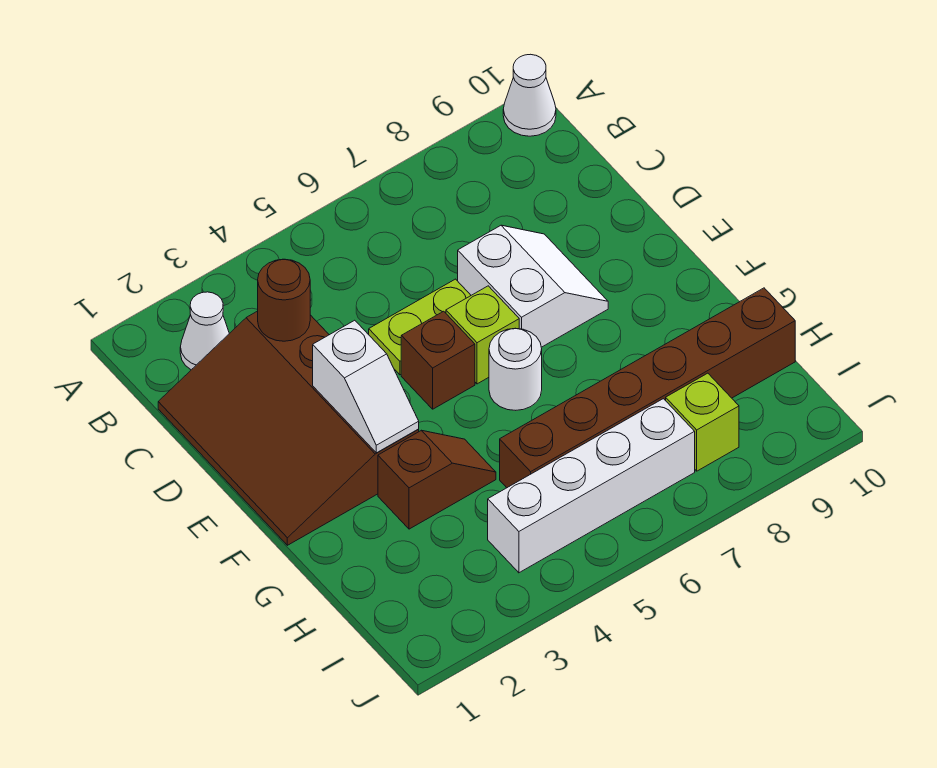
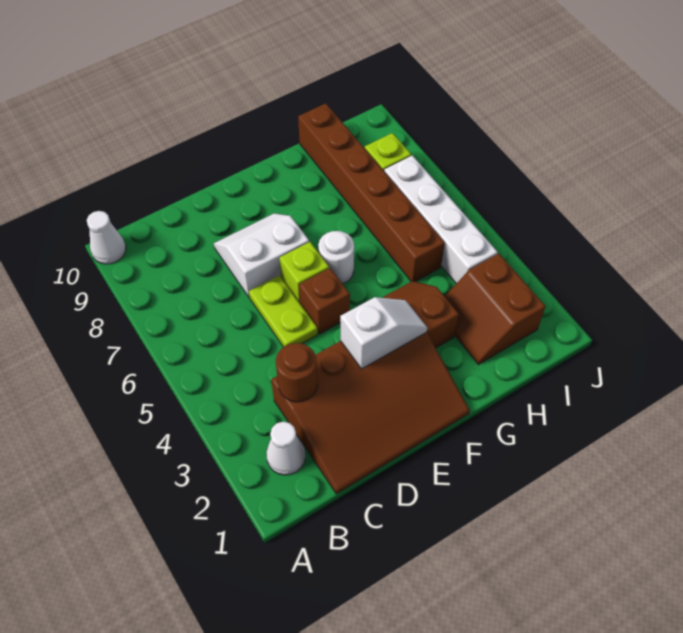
none -> brown slope H2:I3 level 1 top I

